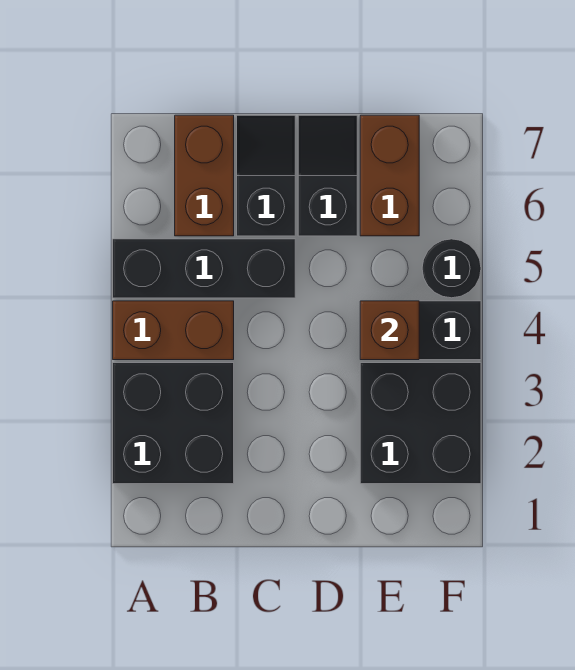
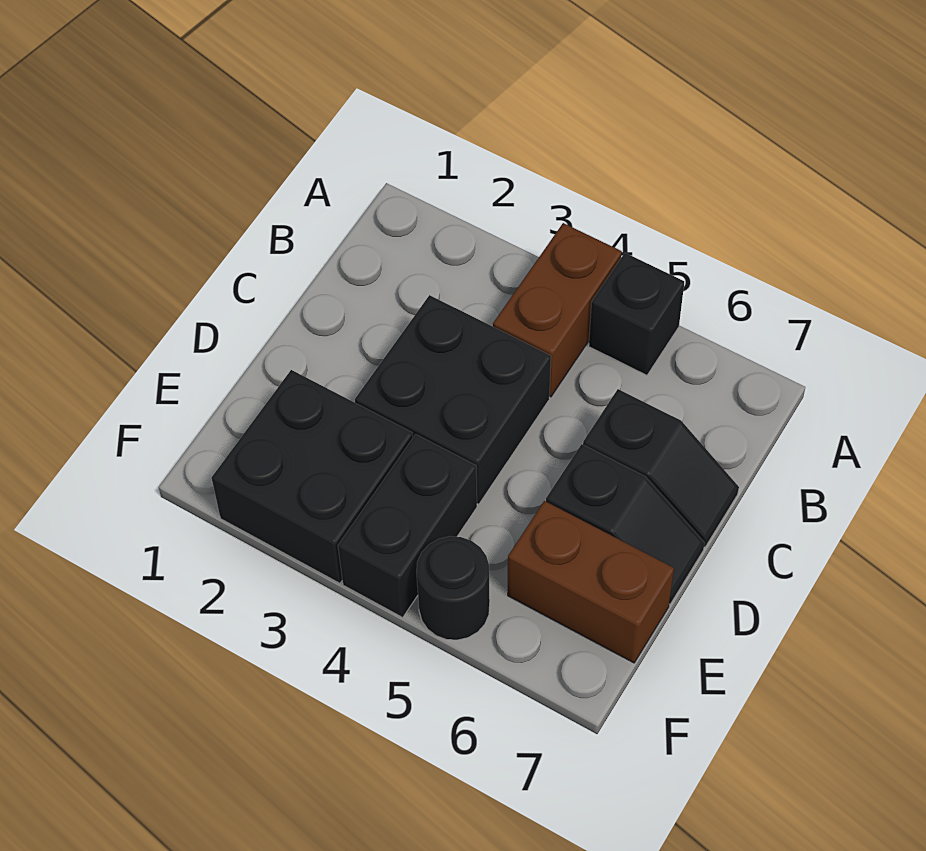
black brick A2:B3 level 1 -> black brick C3:D4 level 1
black brick A5:C5 level 1 -> black brick A5 level 1
brown brick B6:B7 level 1 -> none
brown brick E4 level 2 -> none

